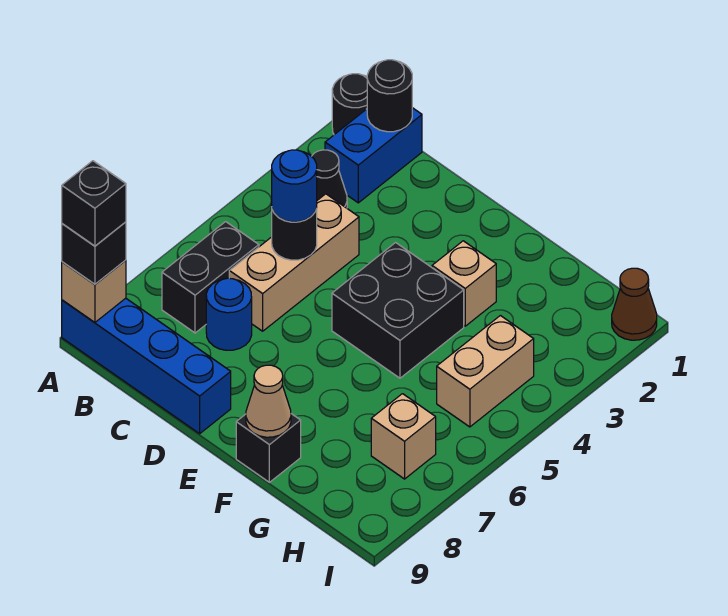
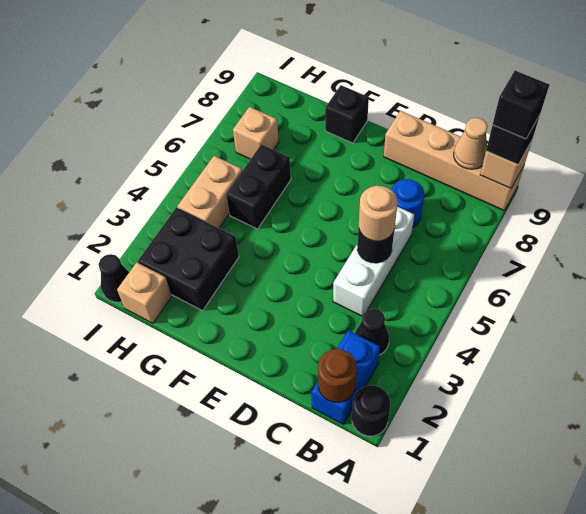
blue brick A9:D9 level 1 -> tan brick A9:D9 level 1
black round brick B1 level 2 -> brown round brick B1 level 2
black brick B6:B7 level 1 -> black brick G5:G6 level 1
tan brick C4:C6 level 1 -> white brick C4:C6 level 1
blue round brick C5 level 3 -> tan round brick C5 level 3
black brick E4:F5 level 1 -> black brick G2:H3 level 1
tan brick F3 level 1 -> tan brick H1 level 1
tan cone F9 level 2 -> tan cone B9 level 2
brown cone I1 level 1 -> black cone I1 level 1

